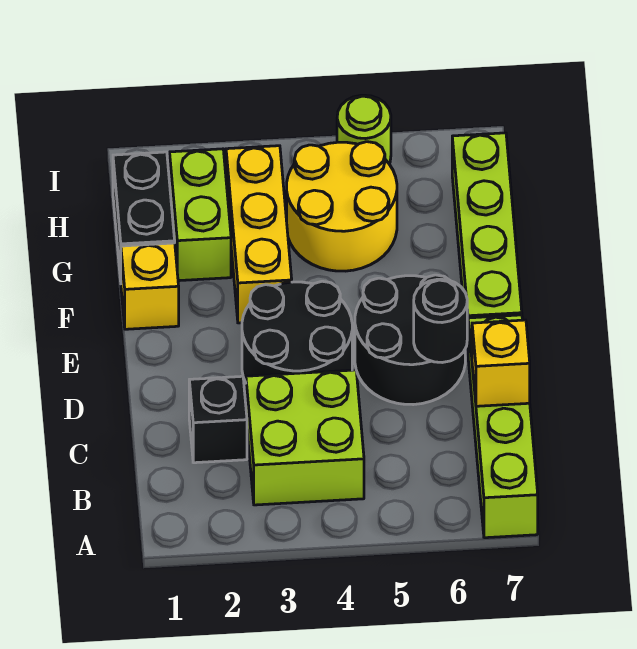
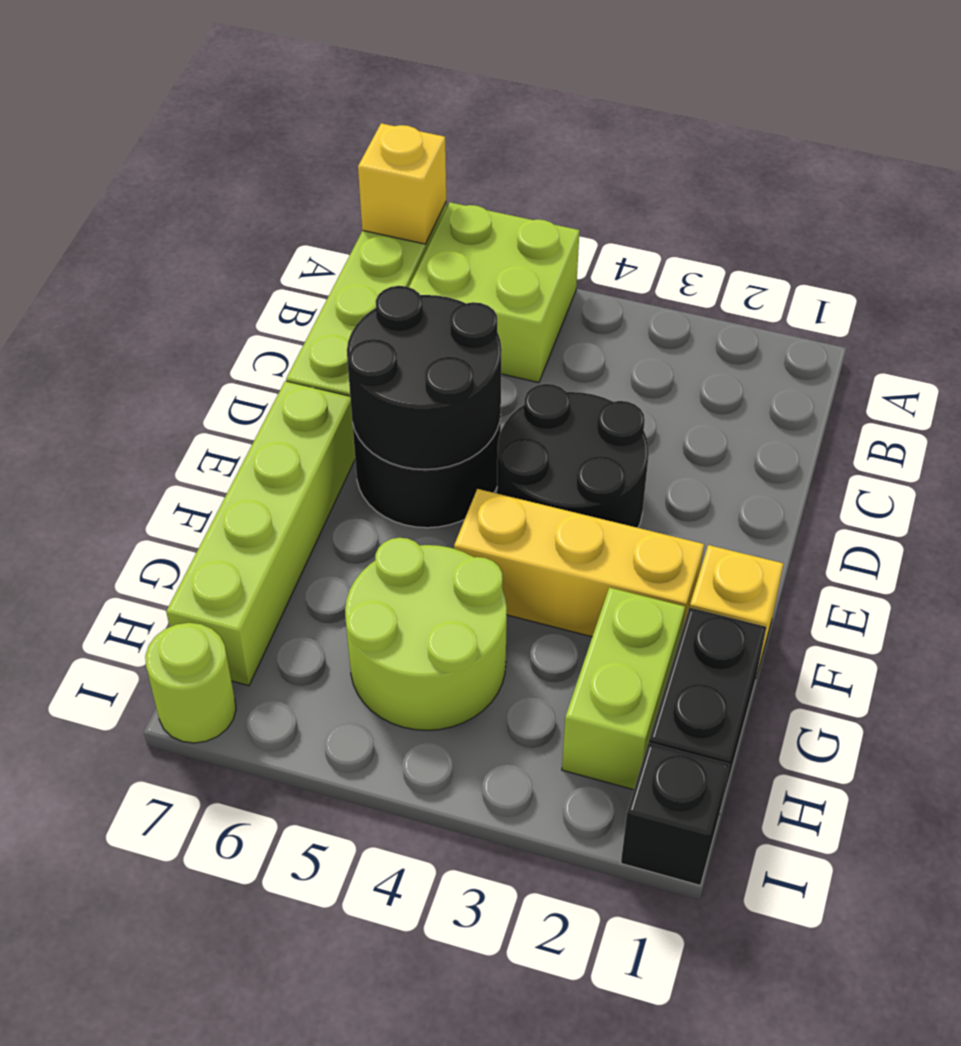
lime brick B3:C4 level 1 -> lime brick A5:B6 level 1
black brick C2 level 1 -> black brick I1 level 1
yellow brick C7 level 2 -> yellow brick A7 level 2
black round brick D6 level 2 -> black round brick D5:E6 level 2
yellow brick F3:H3 level 1 -> yellow brick F2:F4 level 1
yellow round brick G4:H5 level 1 -> lime round brick G4:H5 level 1
lime round brick I5 level 1 -> lime round brick I7 level 1

